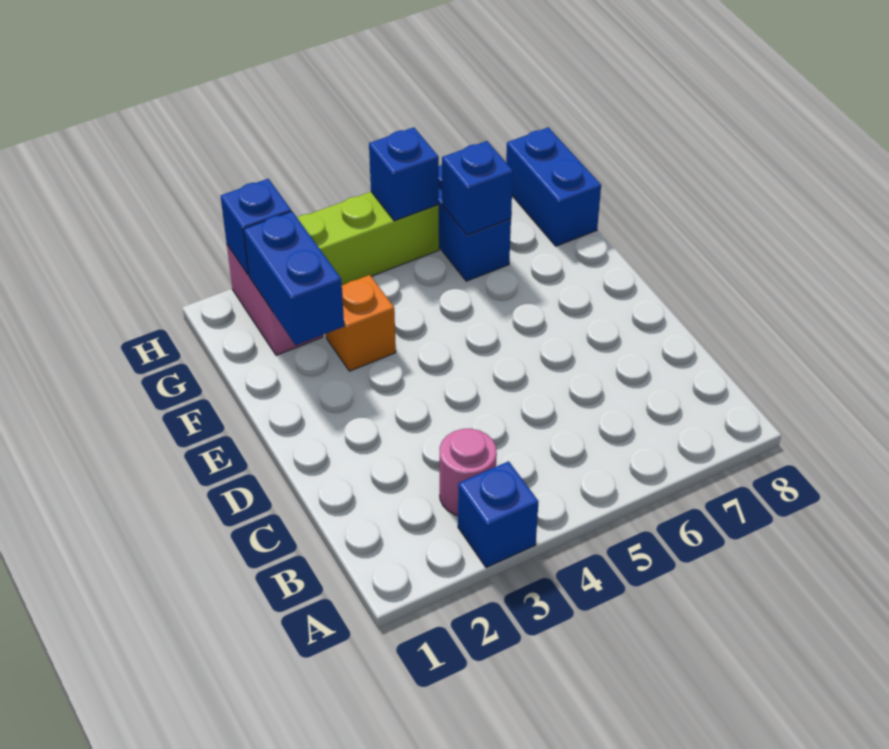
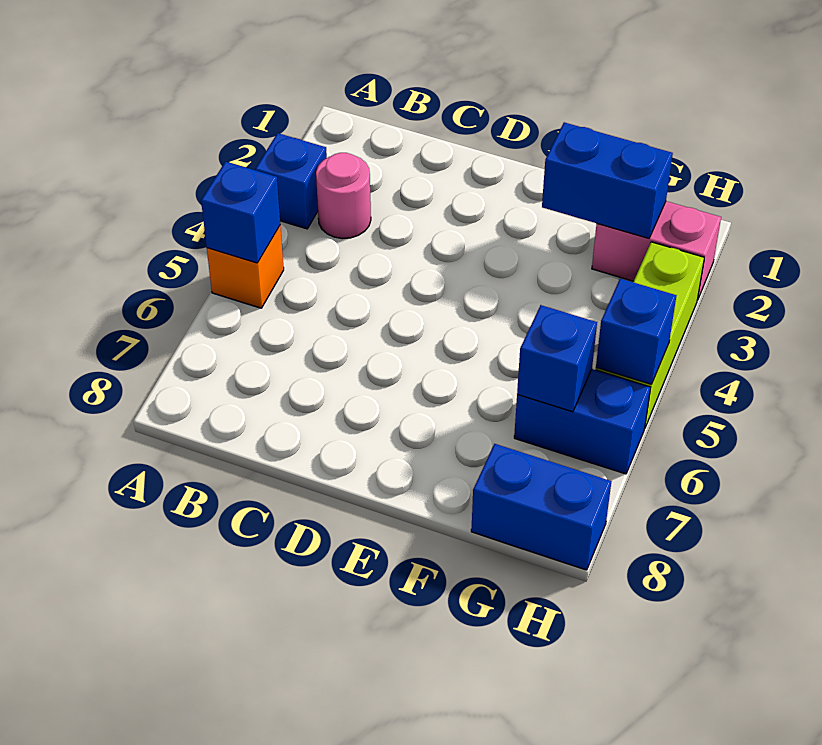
orange brick F3 level 1 -> orange brick A5 level 1
blue brick H2 level 2 -> blue brick A5 level 2

